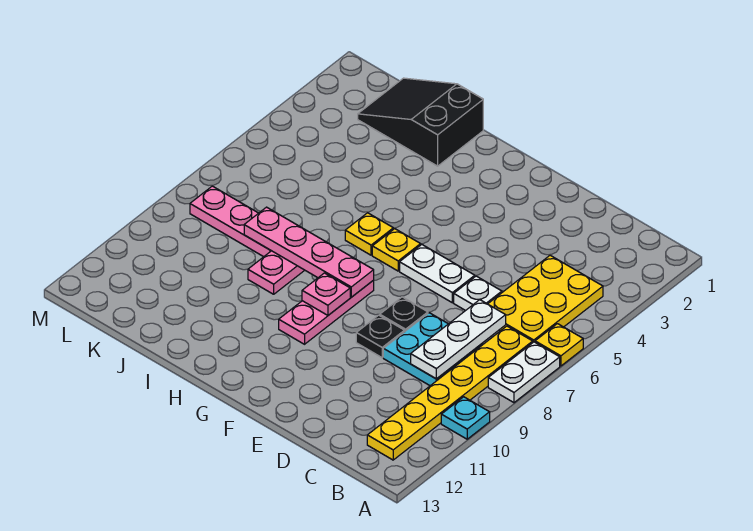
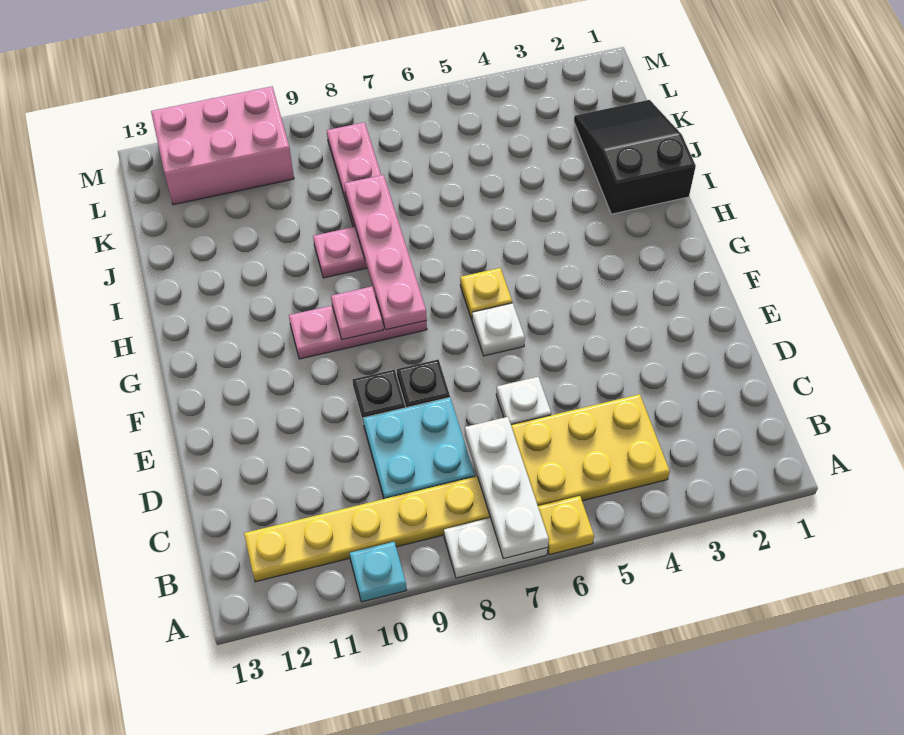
white plate C7:C9 level 2 -> white plate A7:C7 level 2
white plate E6:F6 level 1 -> white plate F6 level 1
yellow plate H6 level 1 -> none
none -> pink brick L10:M12 level 1

